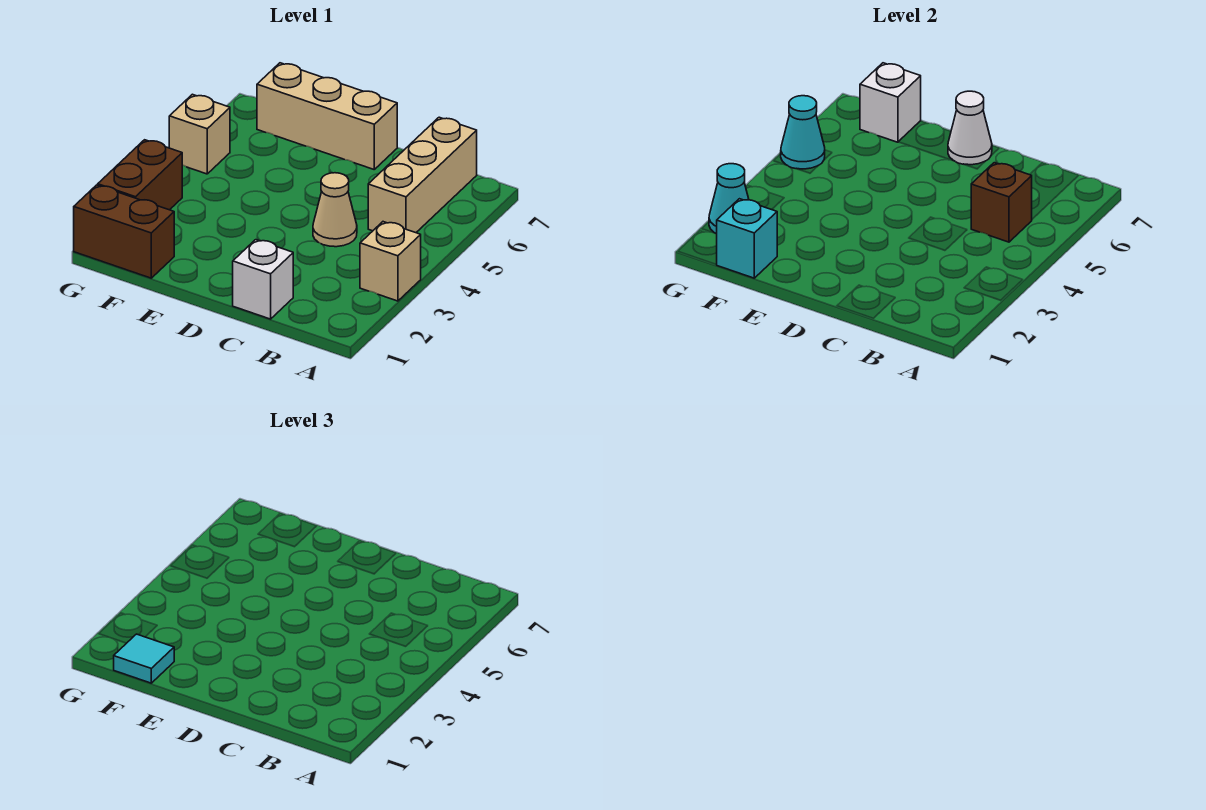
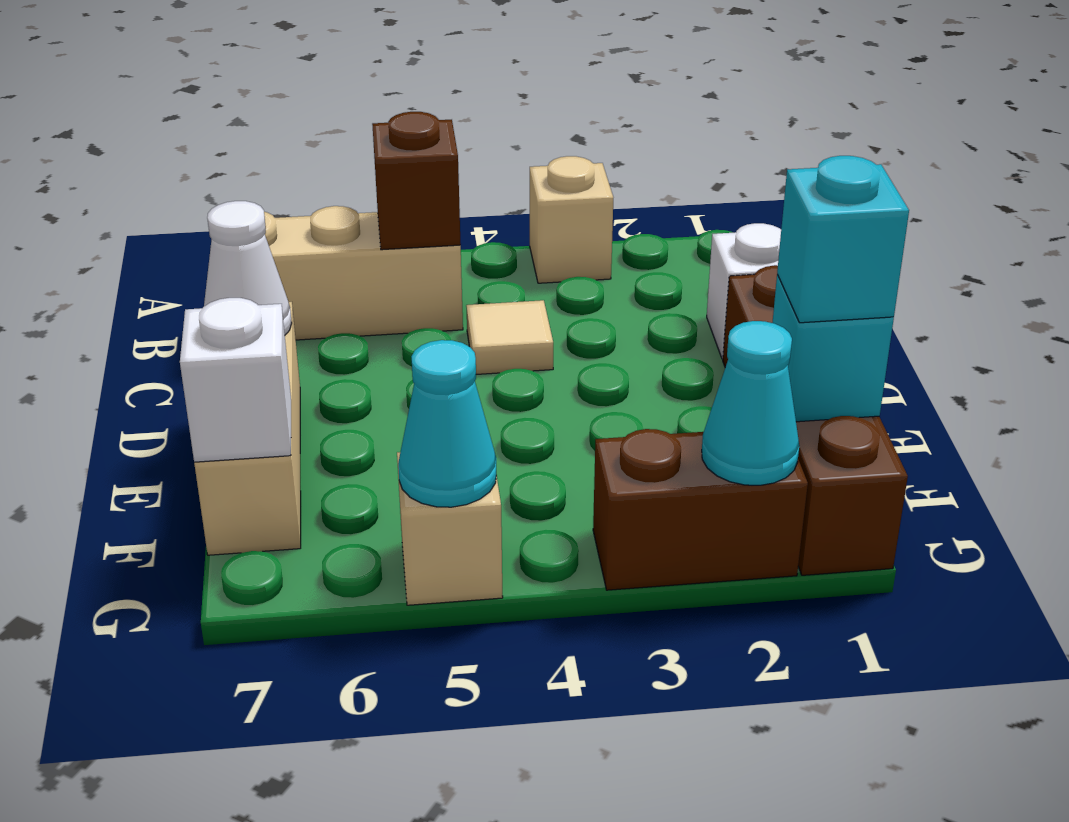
tan cone C4 level 1 -> tan tile C4 level 1
brown brick F1:G1 level 1 -> brown brick D1:G1 level 1
cyan tile F1 level 3 -> cyan brick F1 level 3

